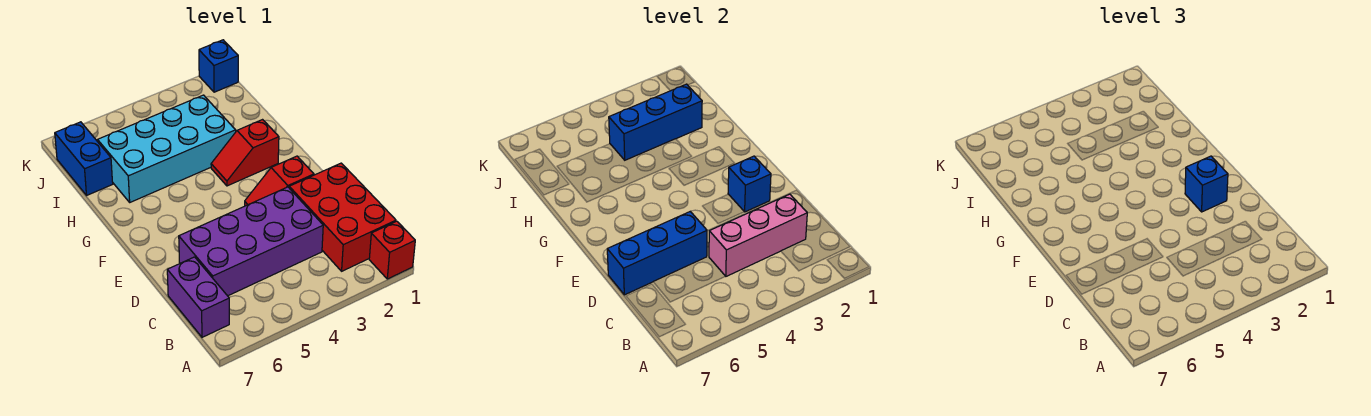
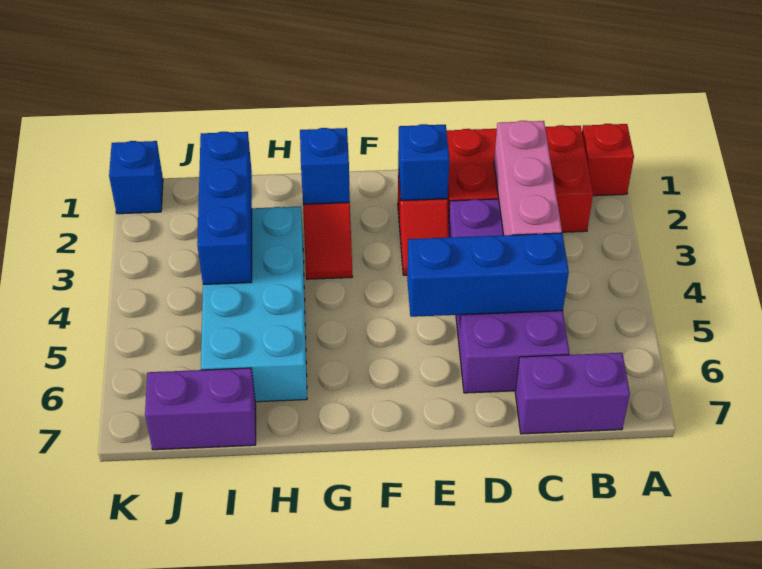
blue brick D5:D7 level 2 -> blue brick C5:E5 level 2
blue brick E2 level 3 -> blue brick G2 level 2
blue brick I7:J7 level 1 -> purple brick I7:J7 level 1

